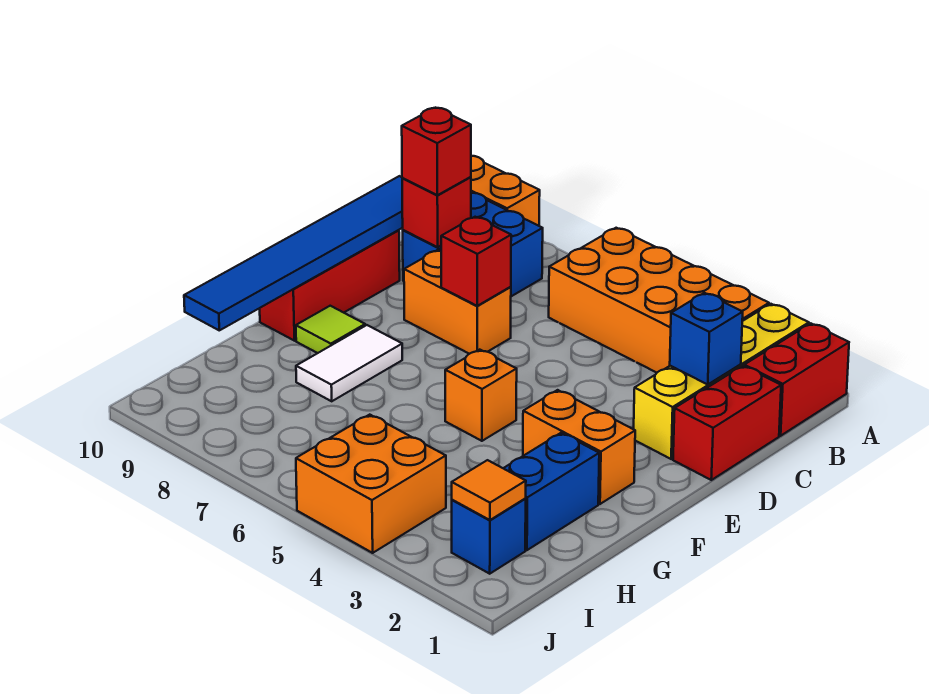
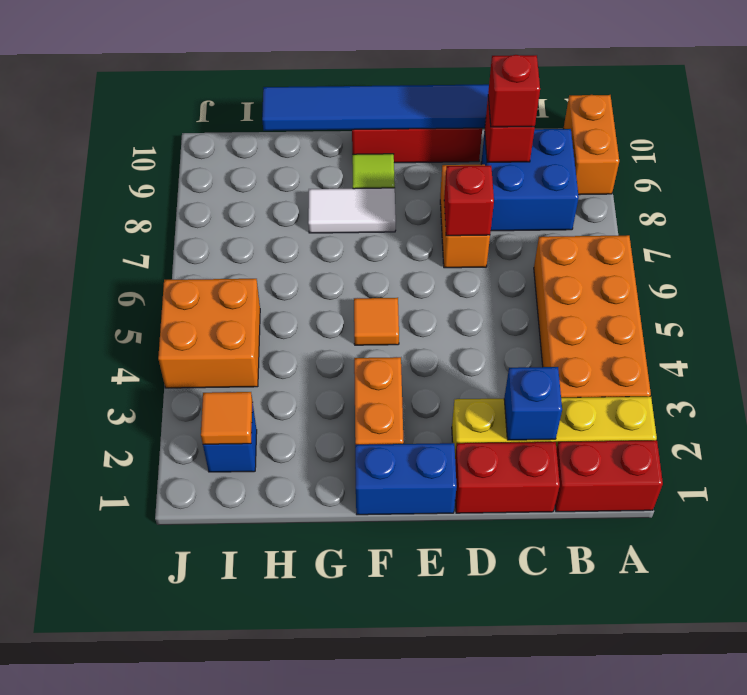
orange brick F5 level 1 -> orange tile F5 level 1
blue brick G2:H2 level 1 -> blue brick E1:F1 level 1

